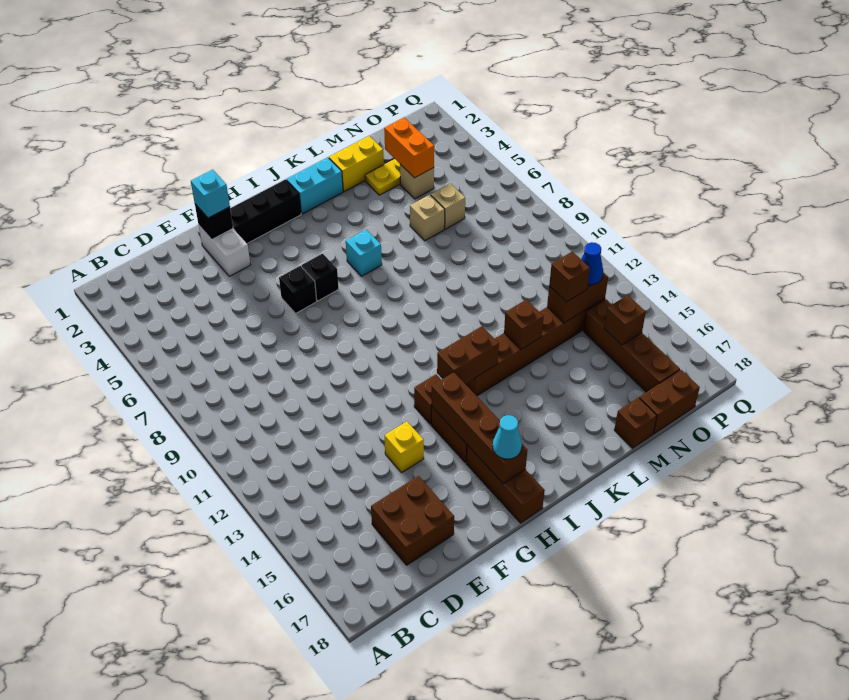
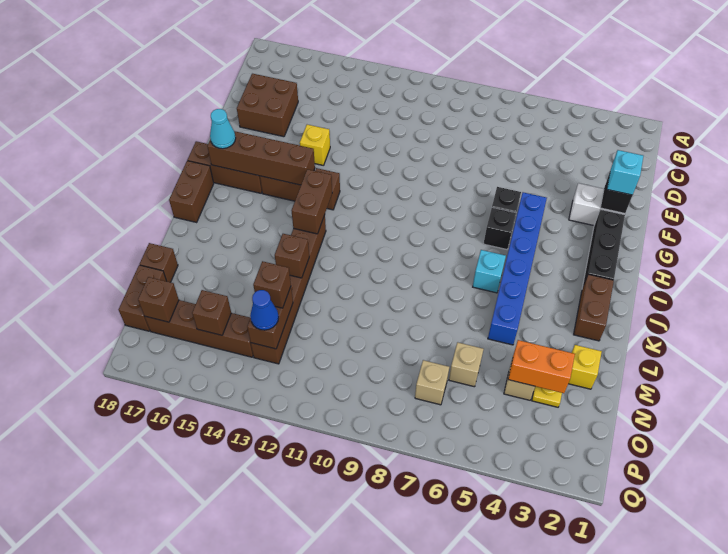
none -> blue brick G5:L5 level 1
none -> brown brick I18:J18 level 1
cyan brick J2:K2 level 1 -> brown brick J2:K2 level 1
yellow brick L2:M2 level 1 -> yellow brick M2 level 1
tan brick M6 level 1 -> tan brick O7 level 1
none -> brown brick O17 level 2

